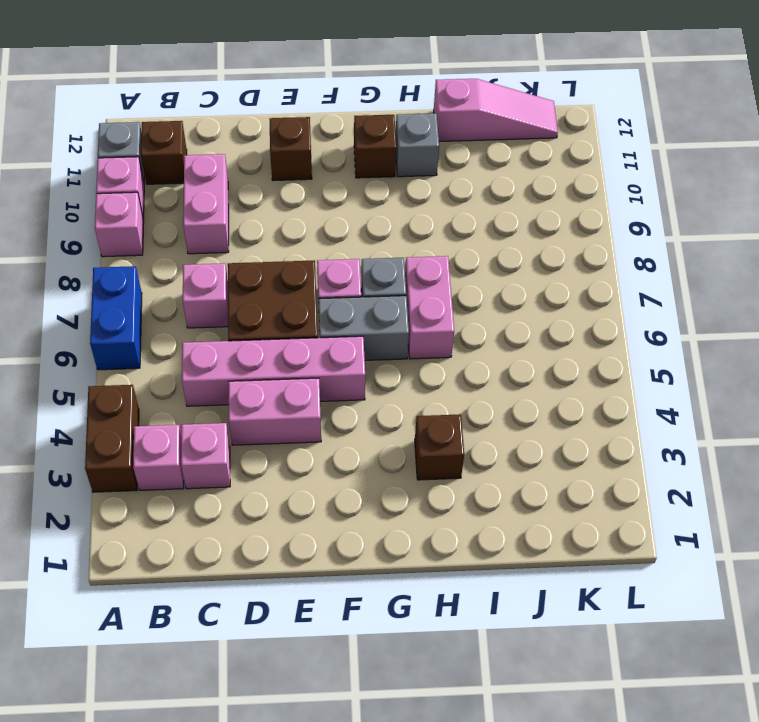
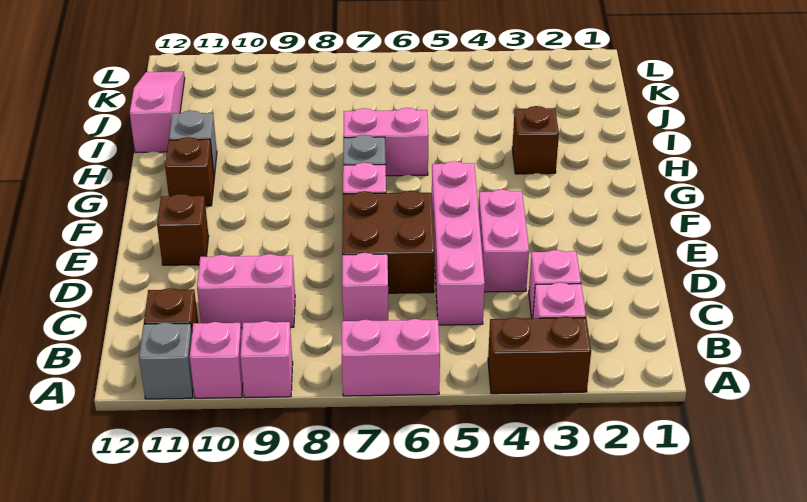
blue brick A6:A7 level 1 -> pink brick A6:A7 level 1
grey brick F6:G6 level 1 -> none

